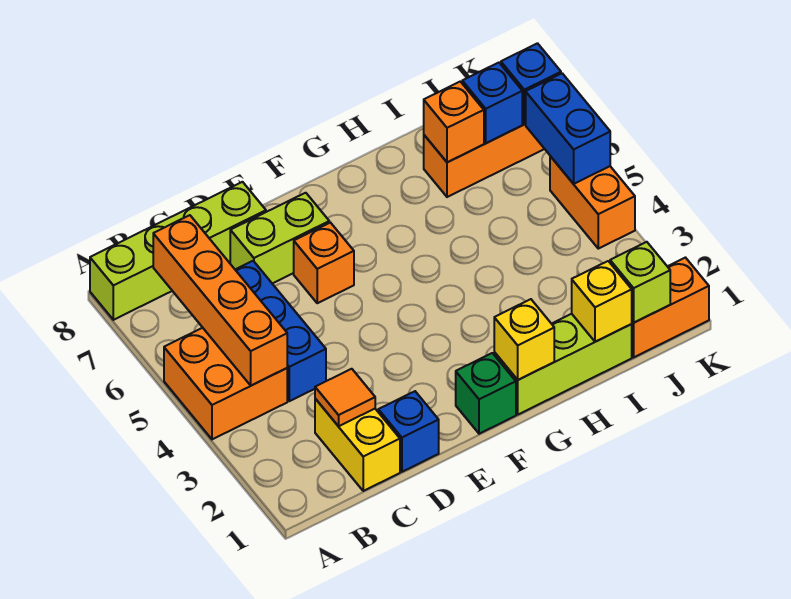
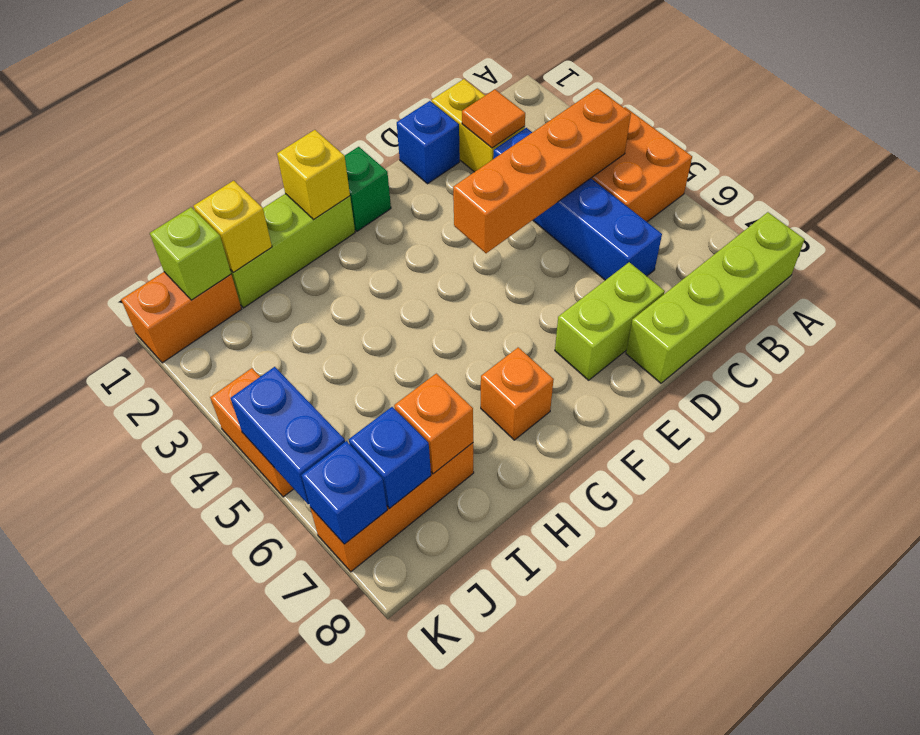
orange brick B4:B7 level 2 -> orange brick B4:E4 level 2
blue brick C4:C6 level 1 -> blue brick C3:C6 level 1
orange brick E6 level 1 -> orange brick G7 level 1

